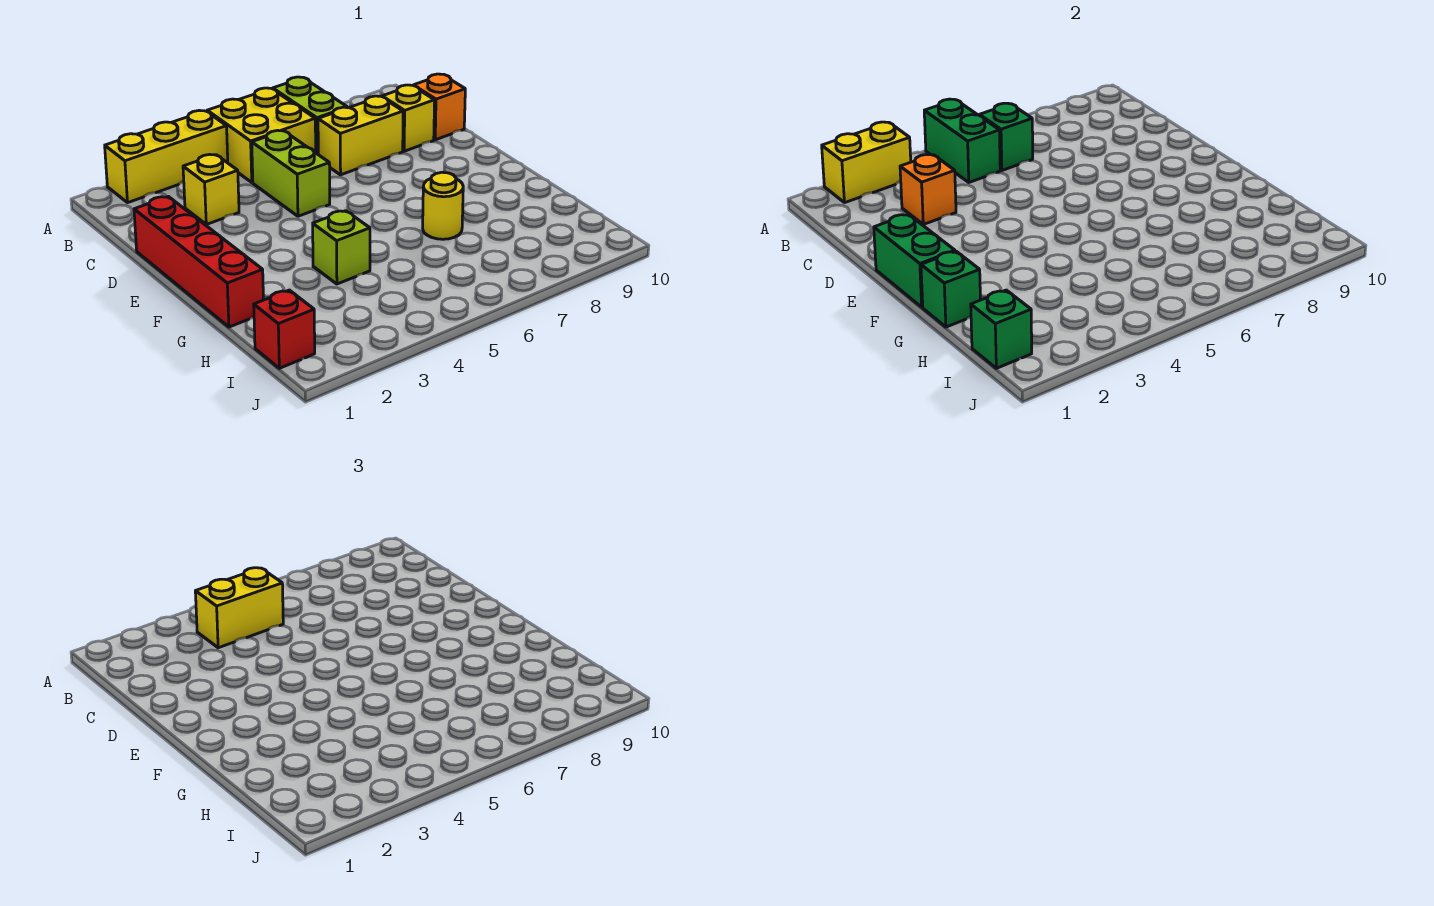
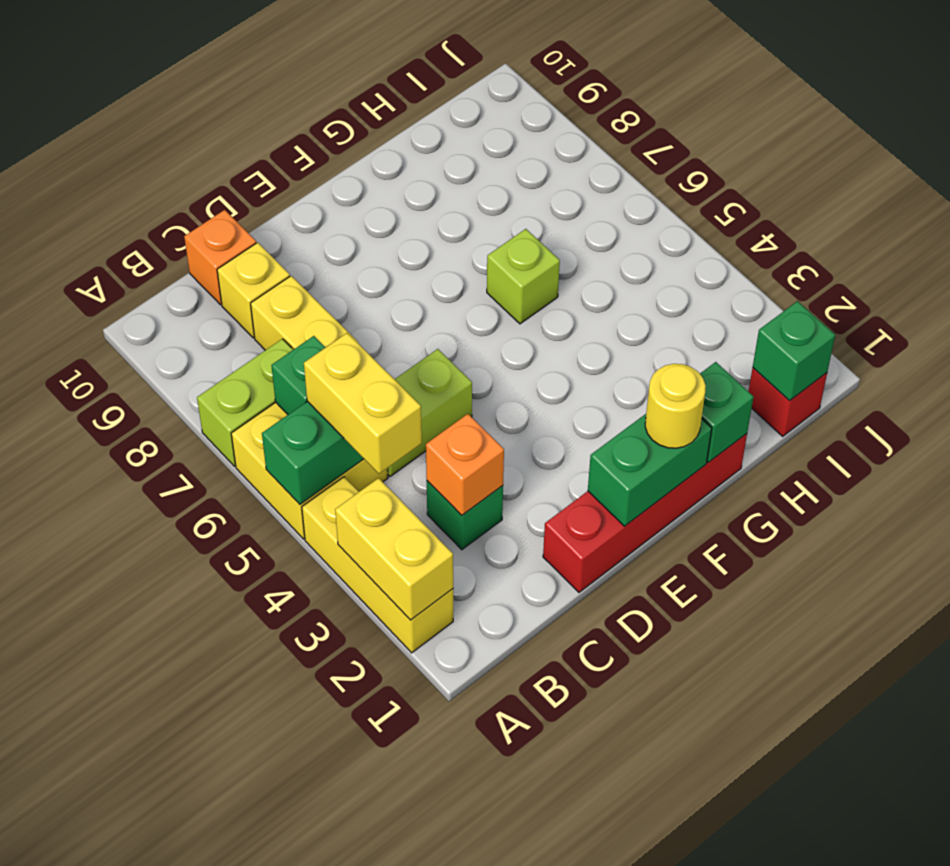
yellow brick C3 level 1 -> green brick C3 level 1
lime brick G4 level 1 -> lime brick G6 level 1
yellow round brick G7 level 1 -> yellow round brick F1 level 3

